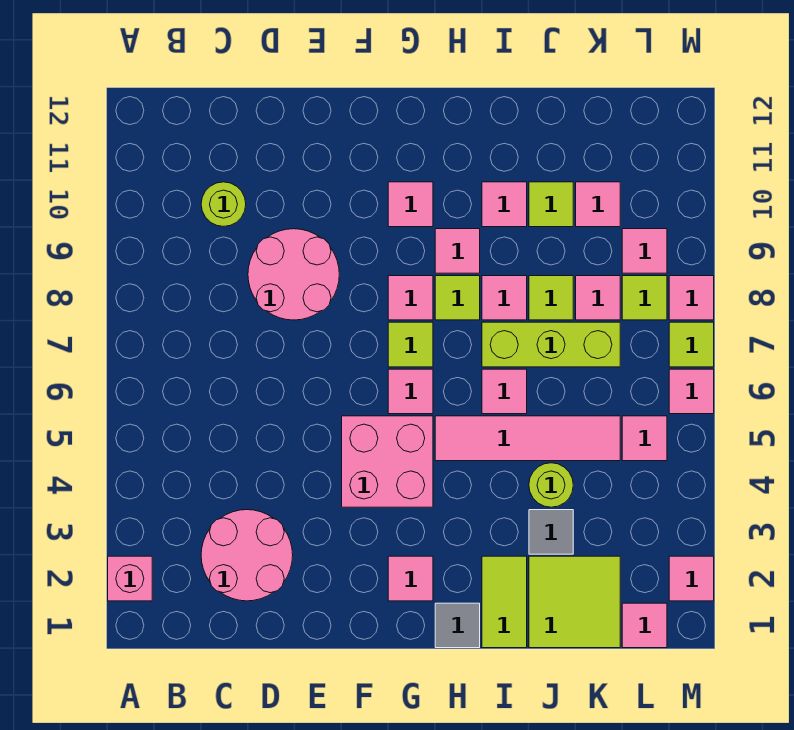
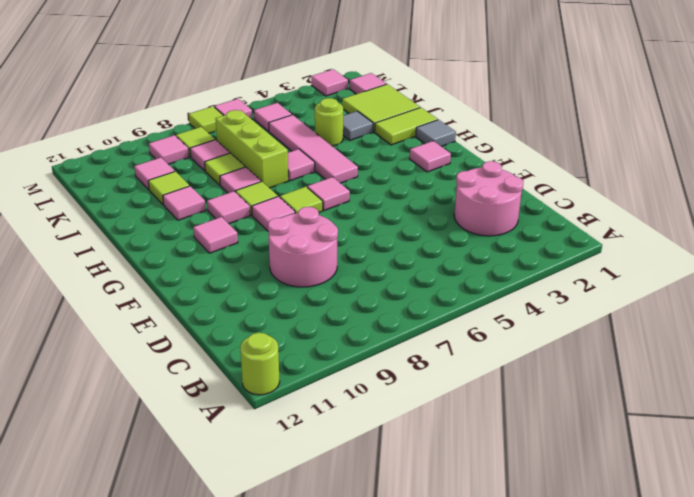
pink brick A2 level 1 -> none
lime round brick C10 level 1 -> lime round brick A12 level 1
pink brick F4:G5 level 1 -> none
pink tile M8 level 1 -> none

